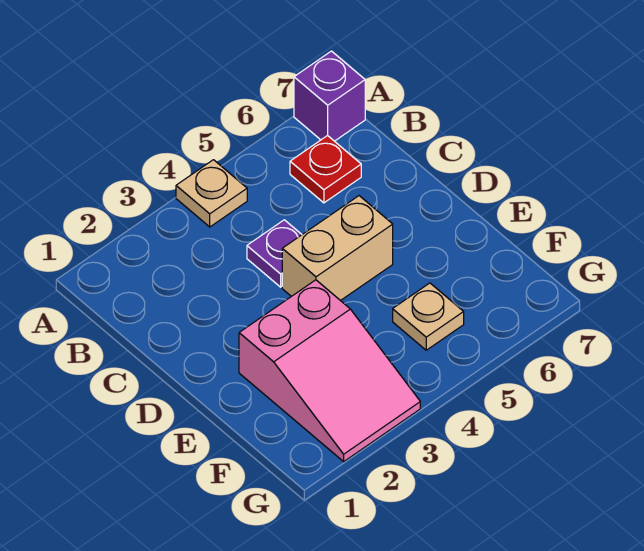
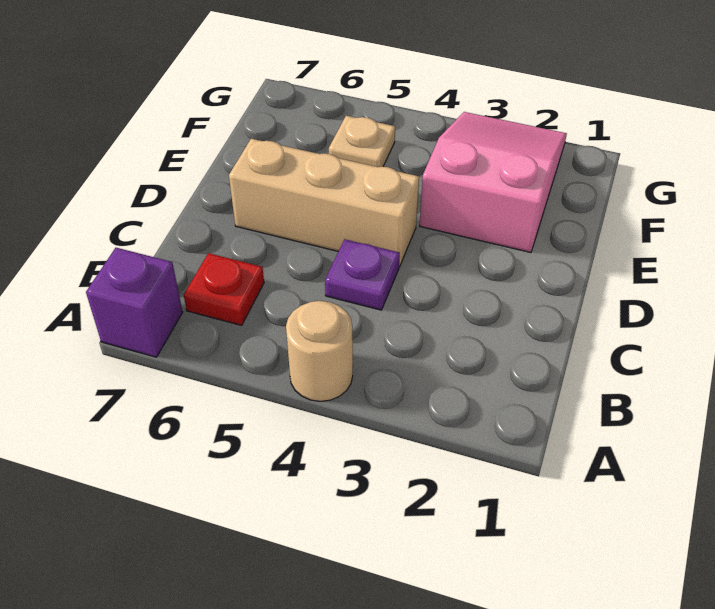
tan plate A4 level 1 -> tan round brick A4 level 1
tan brick D4:D5 level 1 -> tan brick D4:D6 level 1

